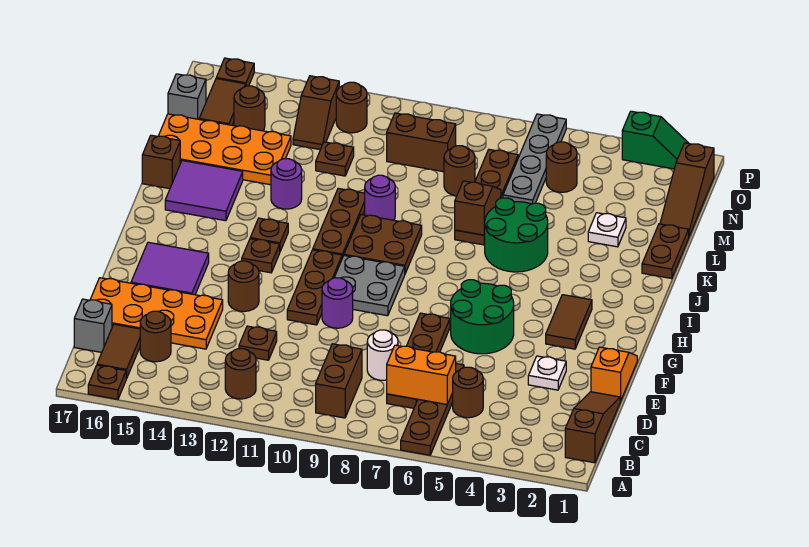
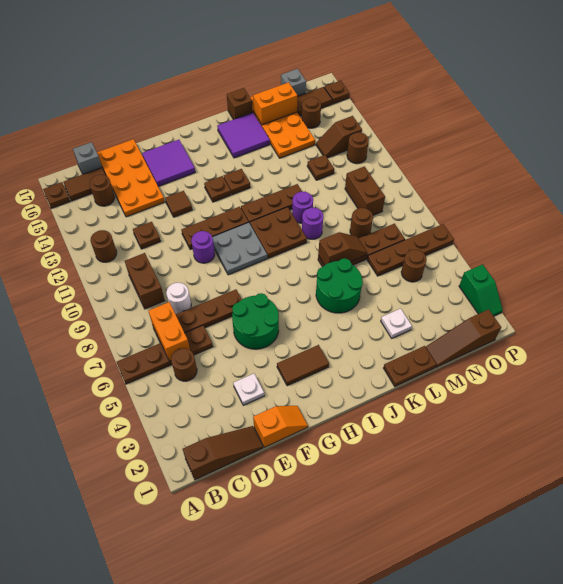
brown brick B9:C9 level 1 -> brown brick C9:C10 level 1
brown round brick F13 level 1 -> brown tile F13 level 1
purple round brick K13 level 1 -> purple round brick K9 level 1
none -> orange brick L16:M16 level 2
grey plate M6:P6 level 1 -> brown plate M6:P6 level 1

